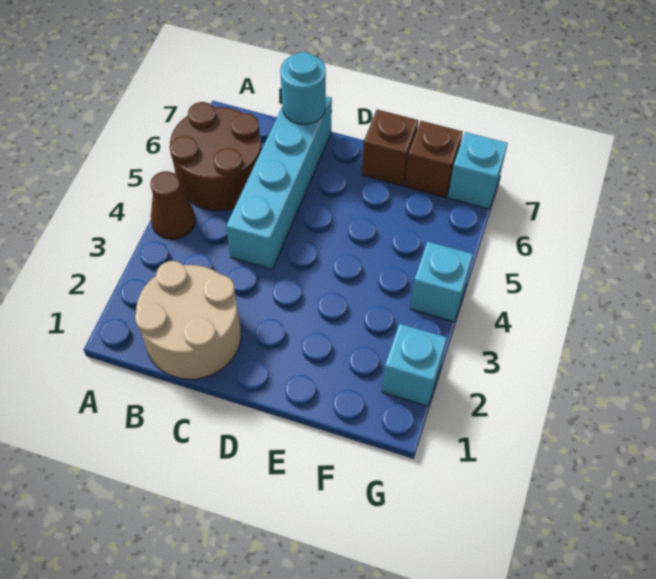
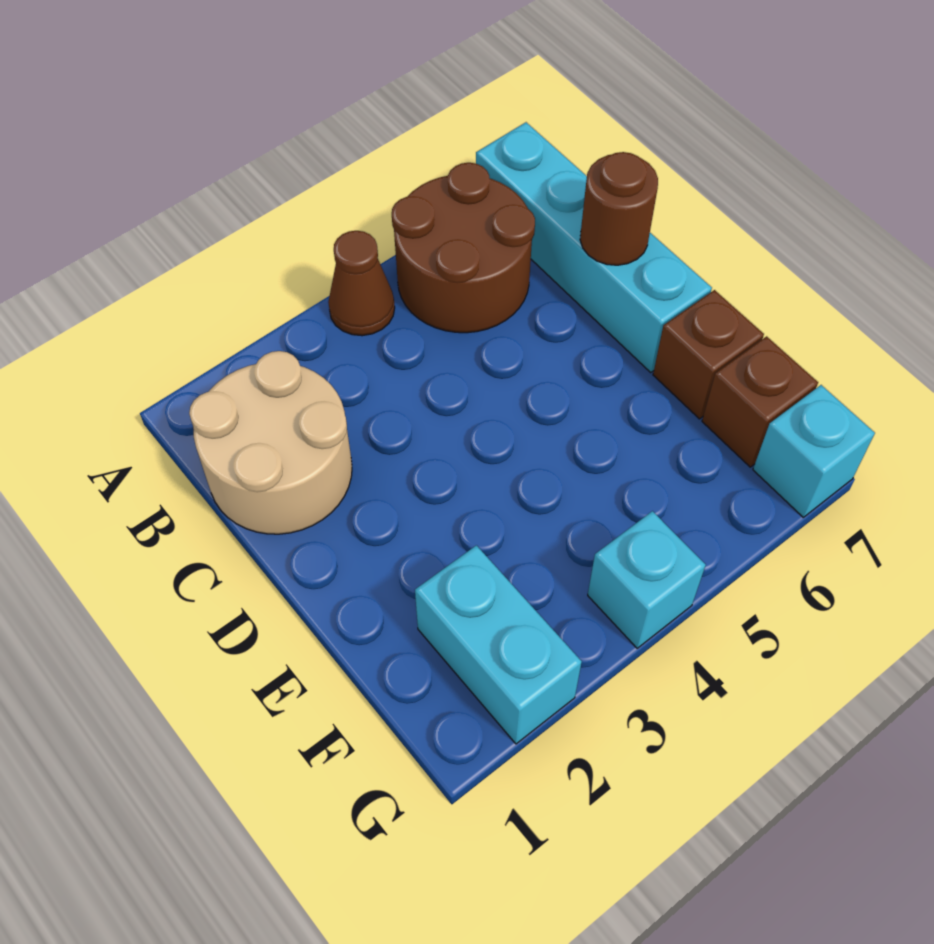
cyan brick C4:C7 level 1 -> cyan brick A7:D7 level 1
cyan round brick C7 level 2 -> brown round brick C7 level 2
cyan brick G2 level 1 -> cyan brick F2:G2 level 1

